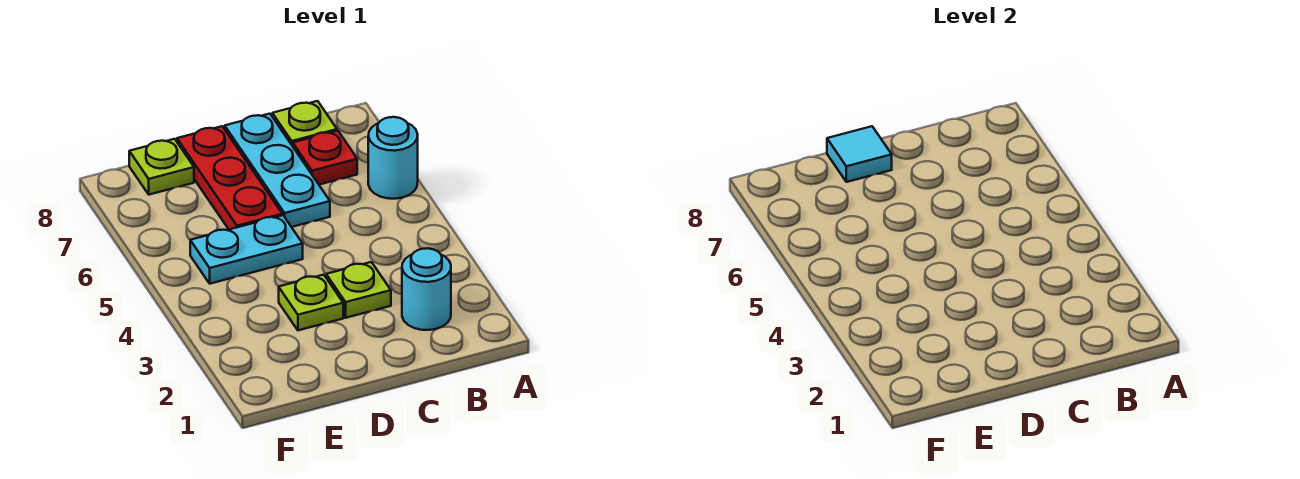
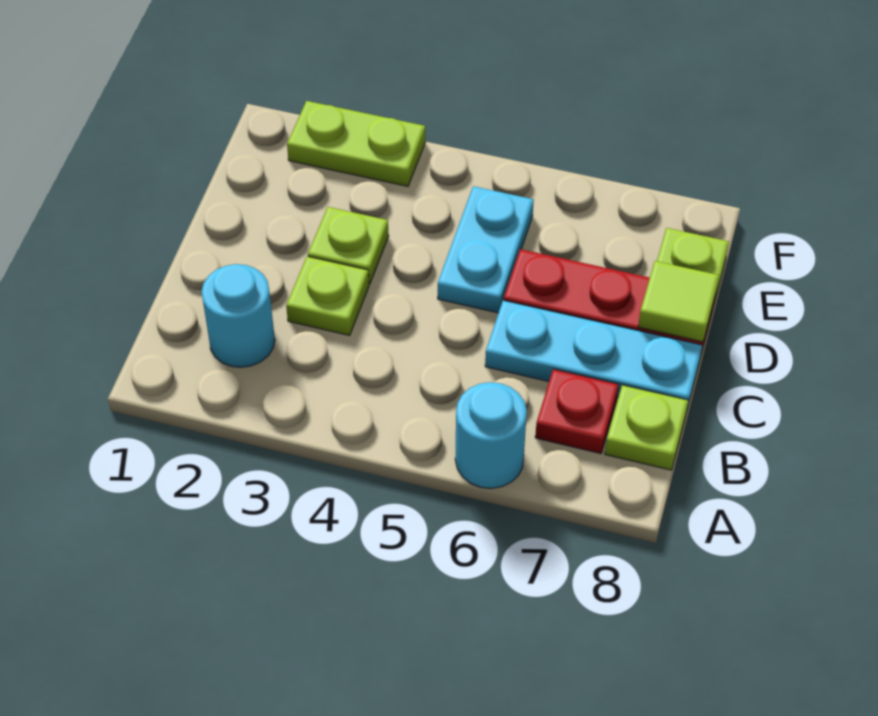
cyan tile D8 level 2 -> lime tile D8 level 2
none -> lime plate F2:F3 level 1

